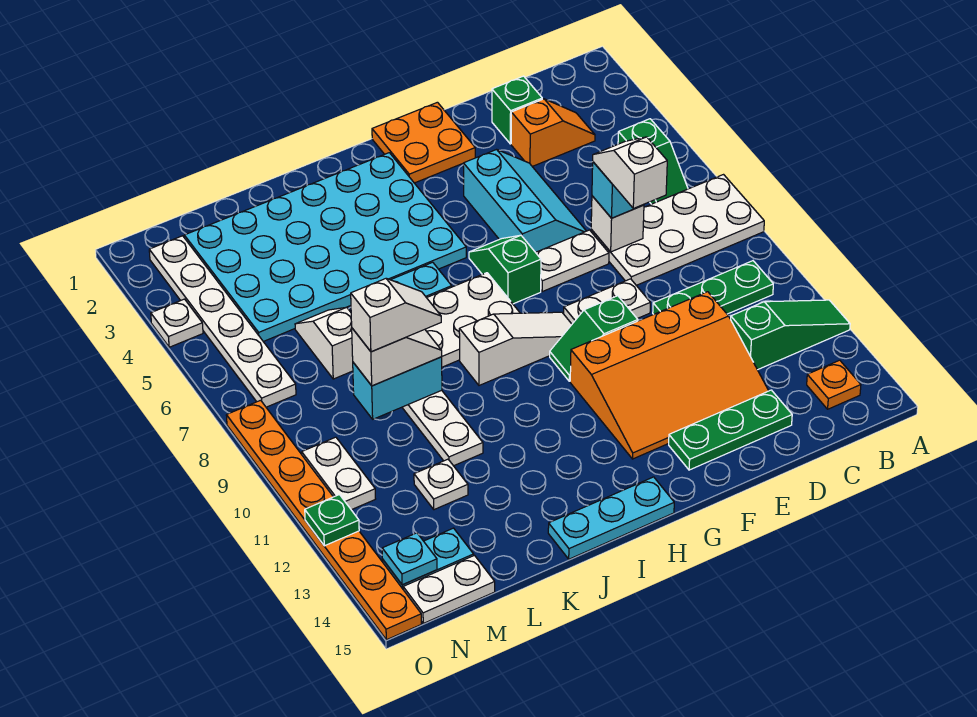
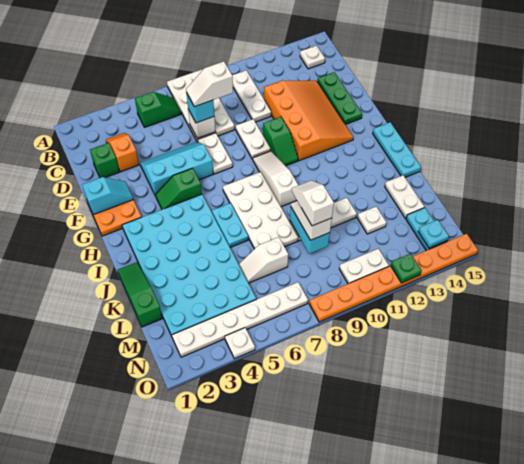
green slope A12:C12 level 1 top C -> green slope J1:L1 level 1 top L
green plate B10:D10 level 1 -> white plate B10:D10 level 1
orange plate B14 level 1 -> white plate B14 level 1
none -> cyan slope F1:F2 level 2 top 1
green slope G6:G7 level 1 top 7 -> green slope G4:G5 level 1 top 5
white plate M15:N15 level 1 -> white plate K14:L14 level 1

